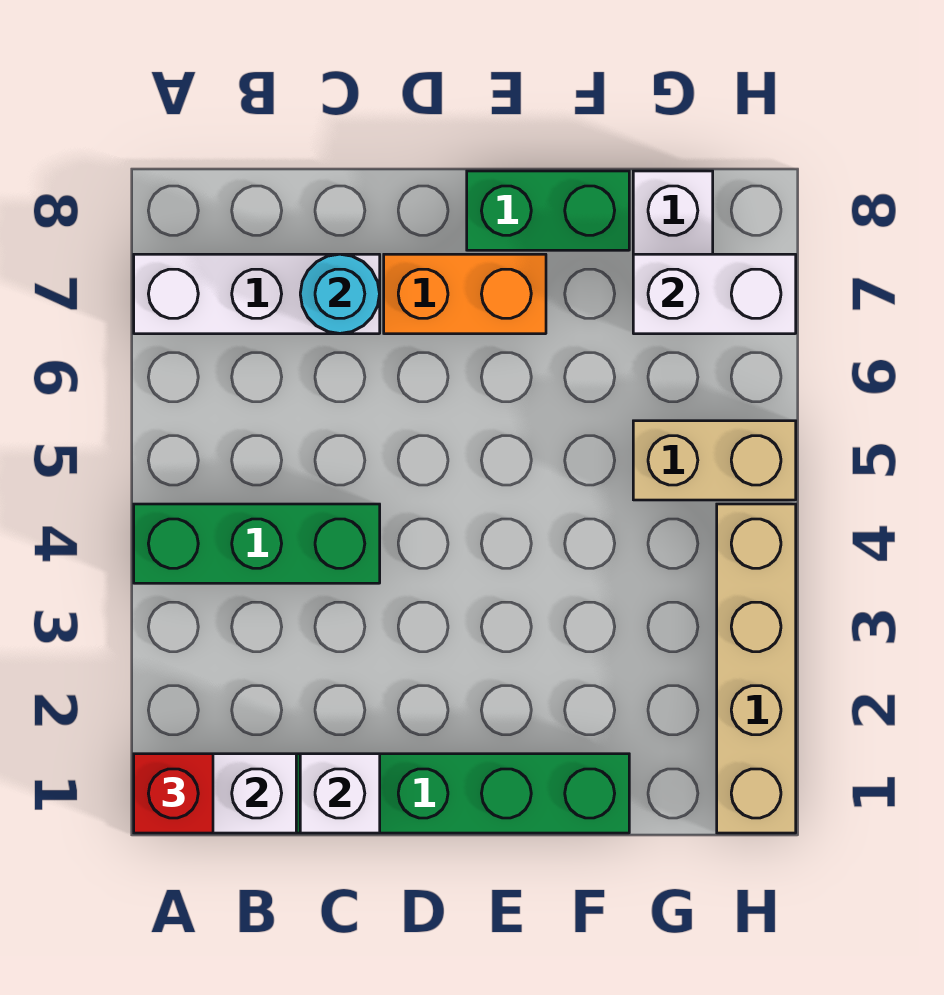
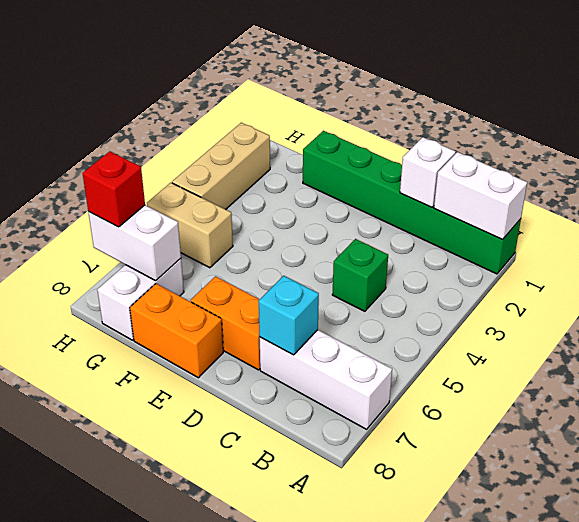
red brick A1 level 3 -> red brick H7 level 3
green brick A4:C4 level 1 -> green brick C4 level 1
cyan round brick C7 level 2 -> cyan brick C7 level 2
green brick E8:F8 level 1 -> orange brick E8:F8 level 1
tan brick H1:H4 level 1 -> tan brick H2:H4 level 1

